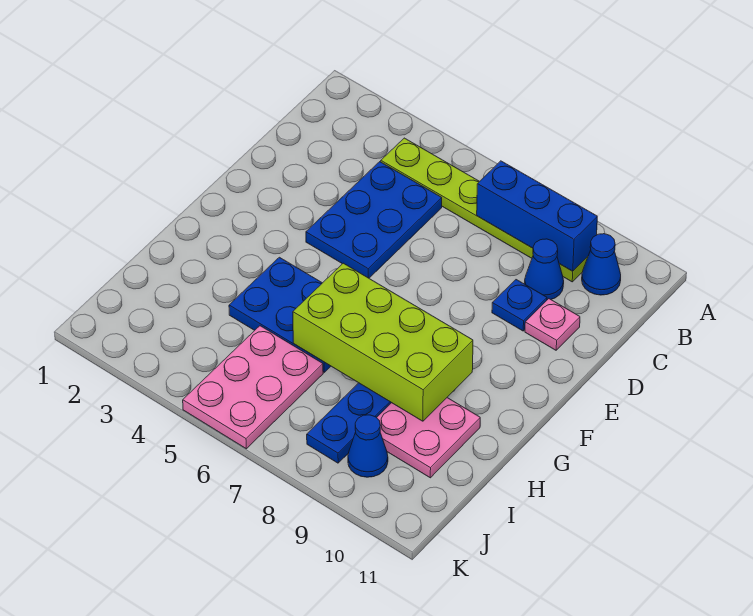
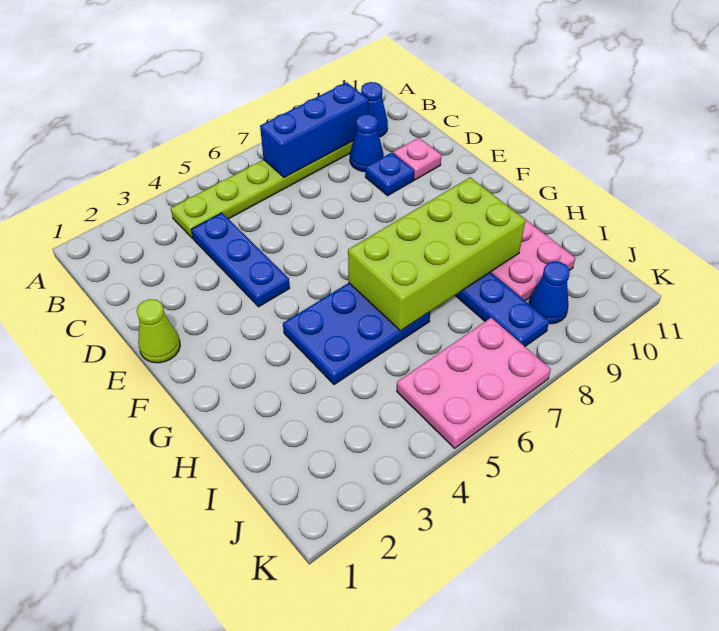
blue plate C4:E5 level 1 -> blue plate C4:E4 level 1
none -> lime cone E1 level 1
pink plate I5:K6 level 1 -> pink plate J5:K7 level 1

